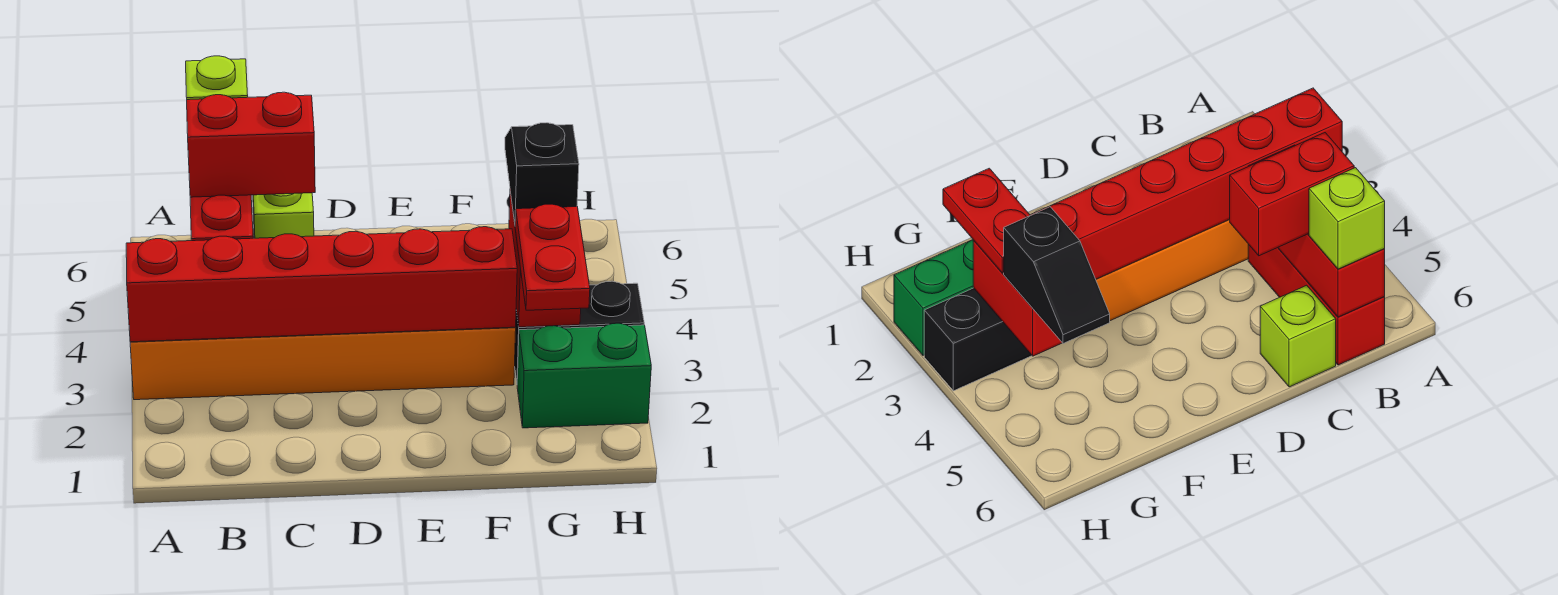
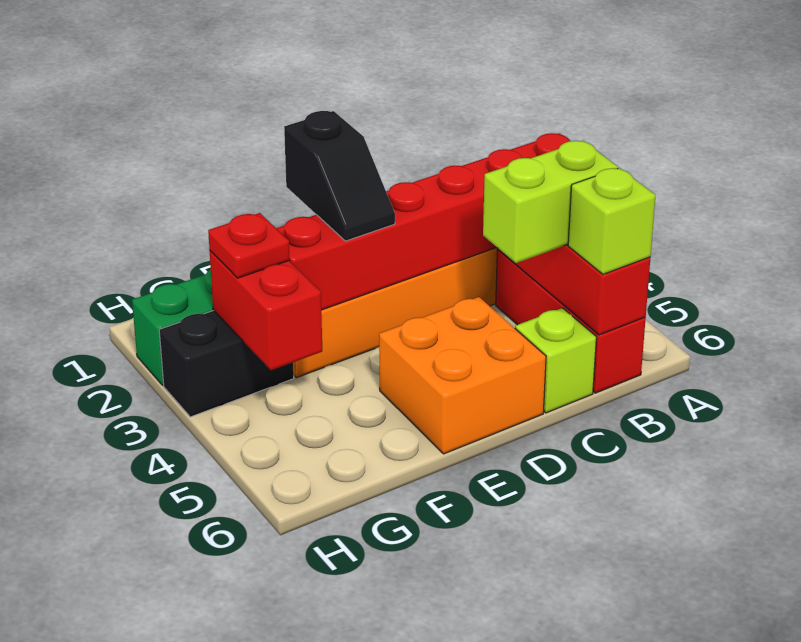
red brick B5:C5 level 3 -> lime brick B5:C5 level 3
none -> orange brick D5:E6 level 1
red plate G2:G3 level 3 -> red plate G3 level 3
black slope G4:G5 level 3 top 4 -> black slope E2:E3 level 3 top 2

